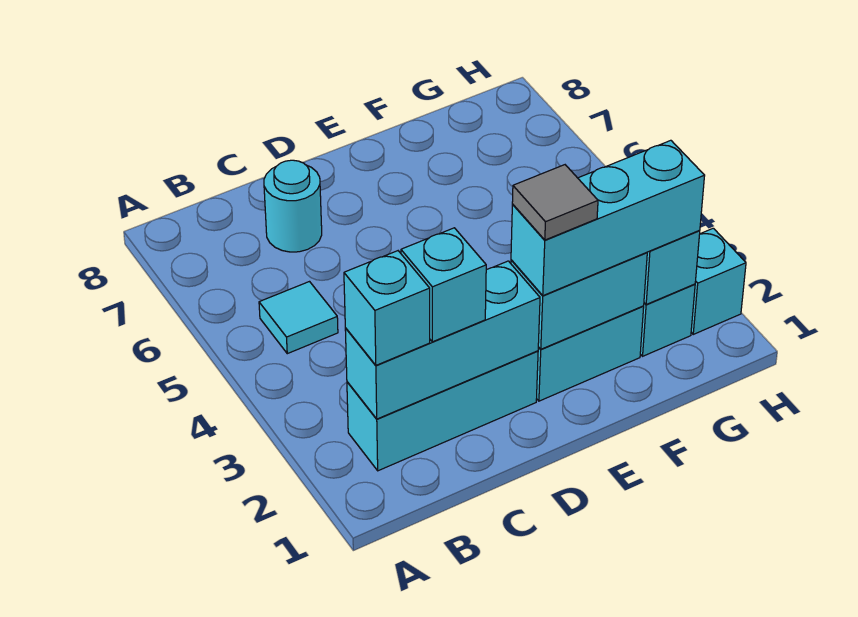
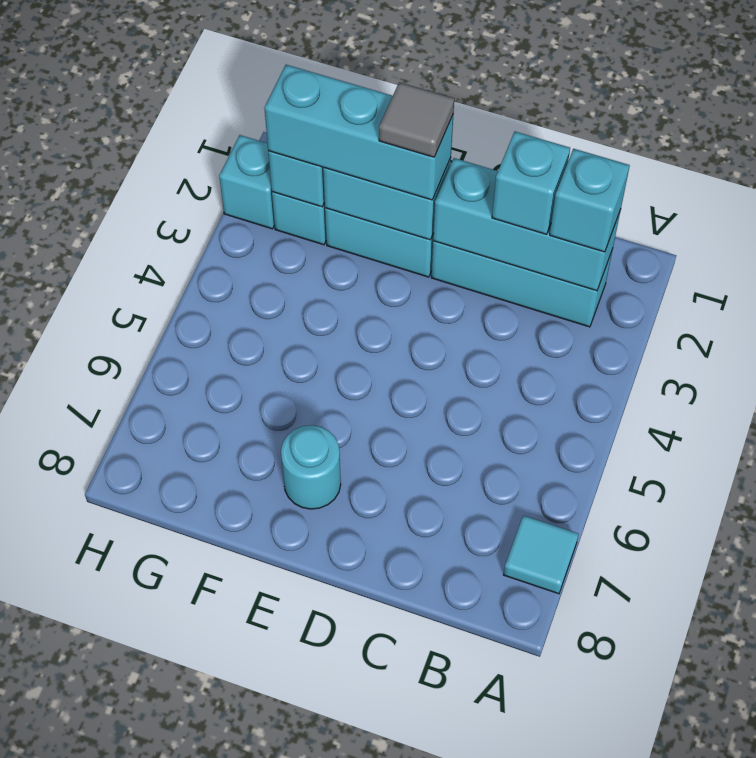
cyan tile B5 level 1 -> cyan tile A7 level 1
cyan round brick C7 level 1 -> cyan round brick E7 level 1

